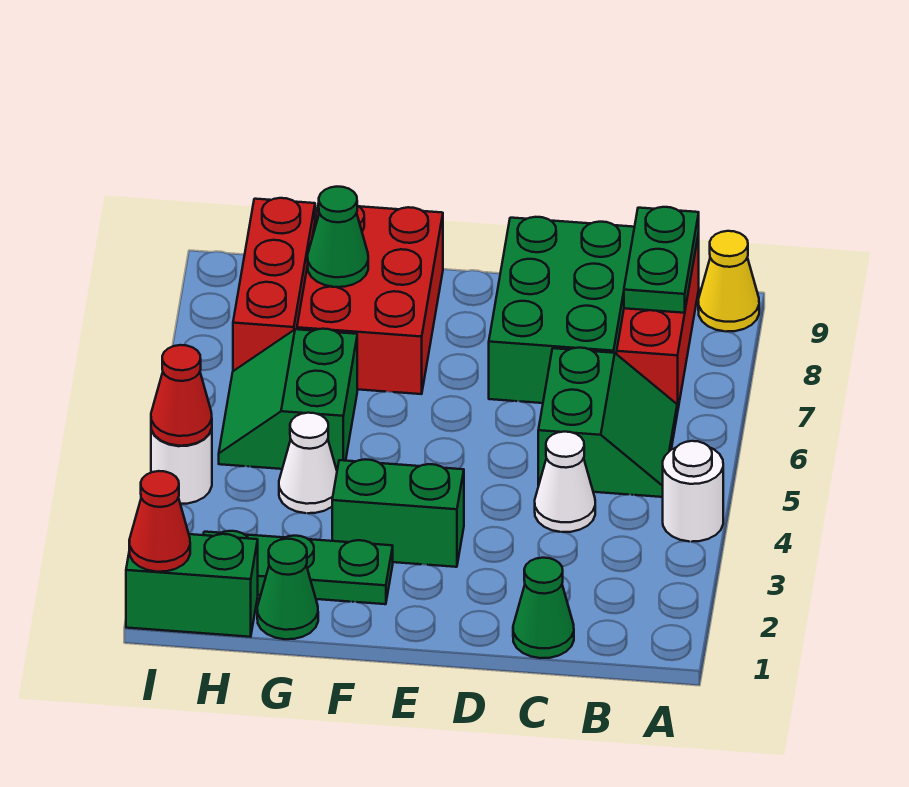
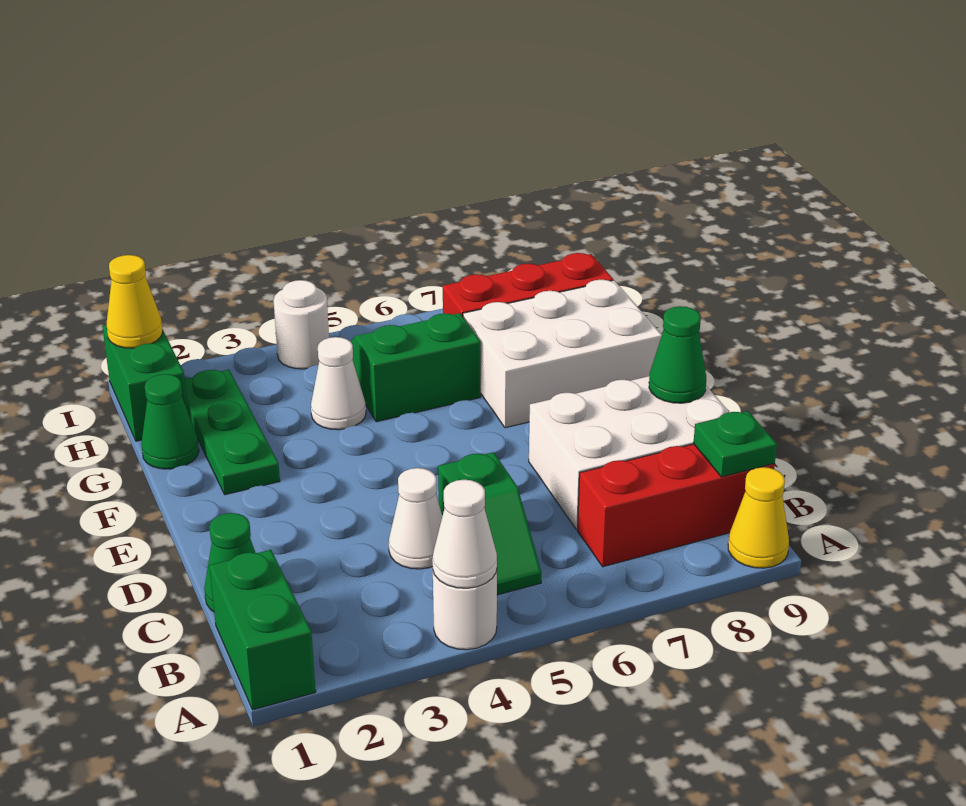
none -> white cone A4 level 2
green slope B5:C6 level 1 top C -> green slope B5:C5 level 1 top C
green plate B8:B9 level 2 -> green plate B9 level 2
green brick C7:D9 level 1 -> white brick C7:D9 level 1
green brick E3:F3 level 1 -> green brick A1:B1 level 1
red brick F7:G9 level 1 -> white brick F7:G9 level 1
green cone G8 level 2 -> green cone D9 level 2
red cone I1 level 2 -> yellow cone I1 level 2
red cone I4 level 2 -> none

